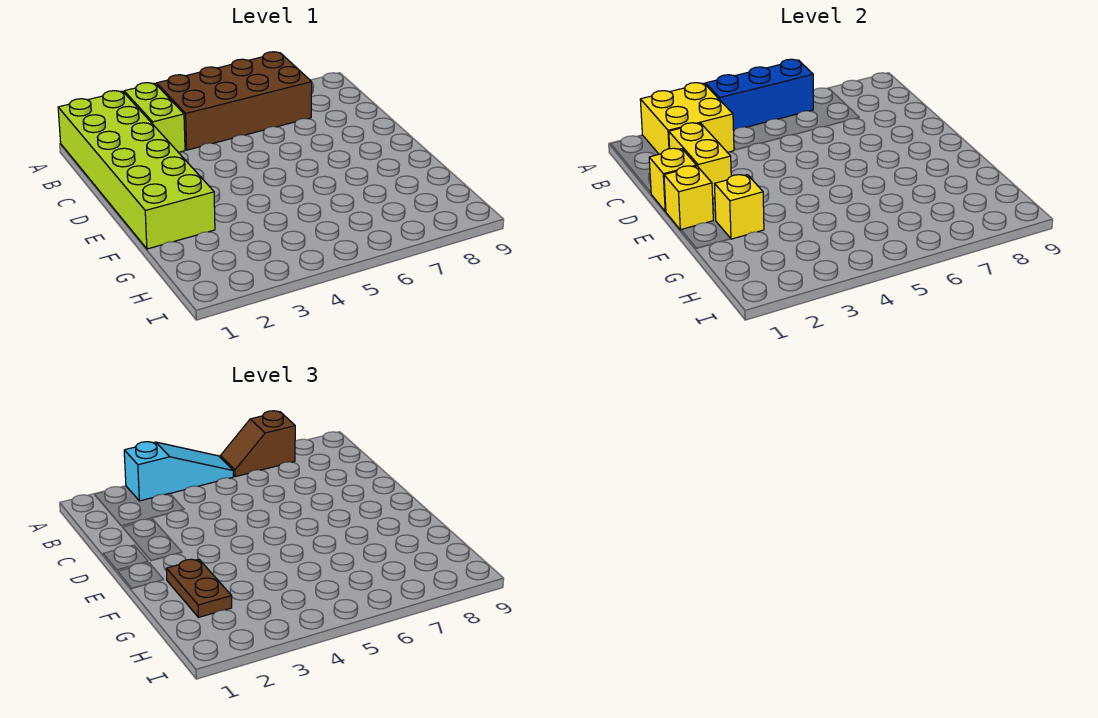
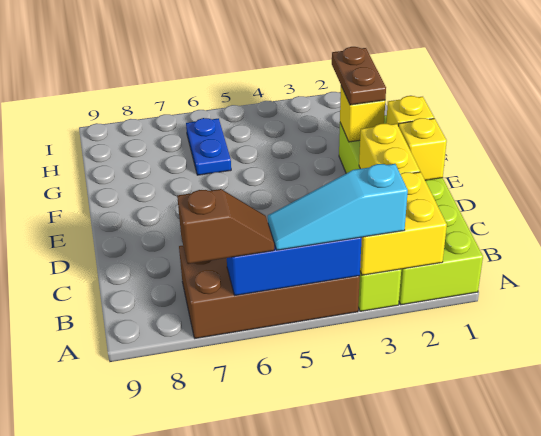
none -> blue plate G6:H6 level 1

